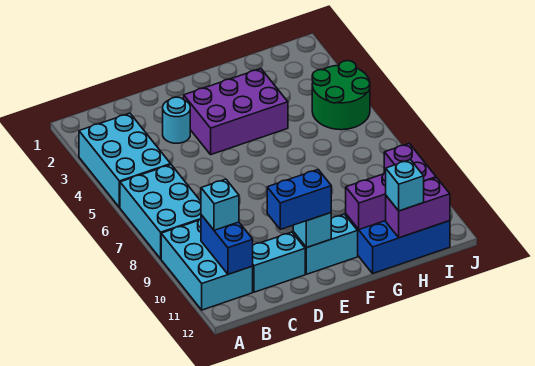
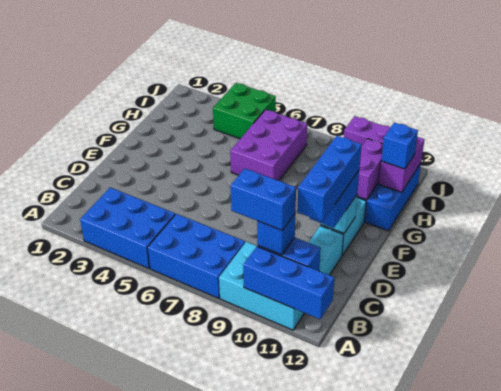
cyan brick A3:B5 level 1 -> blue brick A3:B5 level 1
cyan brick A6:B8 level 1 -> blue brick A6:B8 level 1
none -> blue brick A10:A12 level 2
none -> blue brick B9:B10 level 4
cyan brick B10 level 3 -> blue brick B10 level 3
none -> blue brick C11:E11 level 4
cyan round brick D3 level 1 -> none
purple brick E3:G4 level 1 -> purple brick G6:I7 level 1
cyan brick H12 level 3 -> blue brick H12 level 3
green round brick I4:J5 level 1 -> green brick I4:J5 level 1

